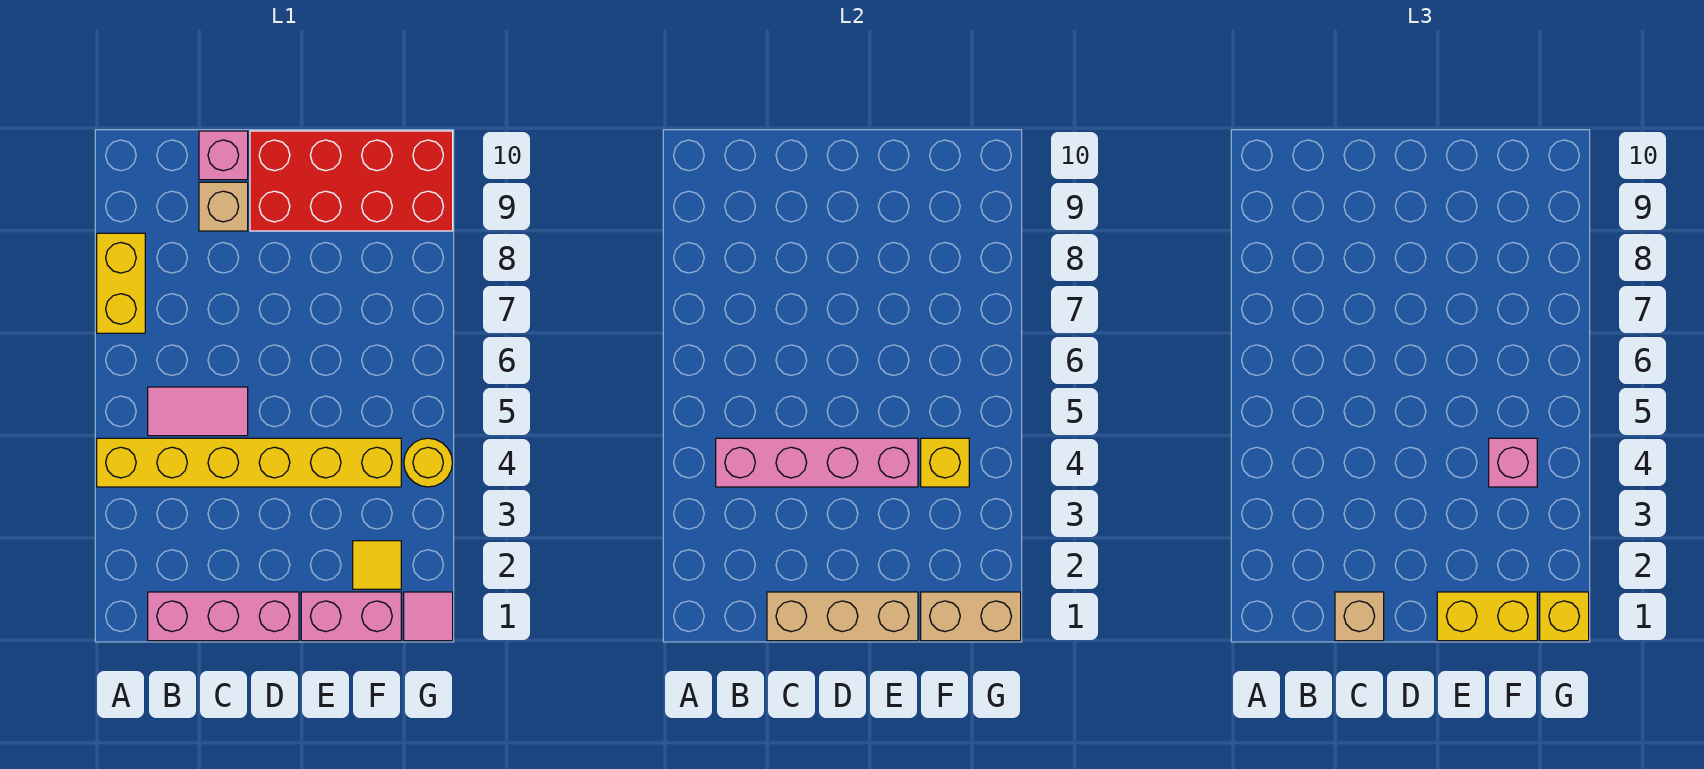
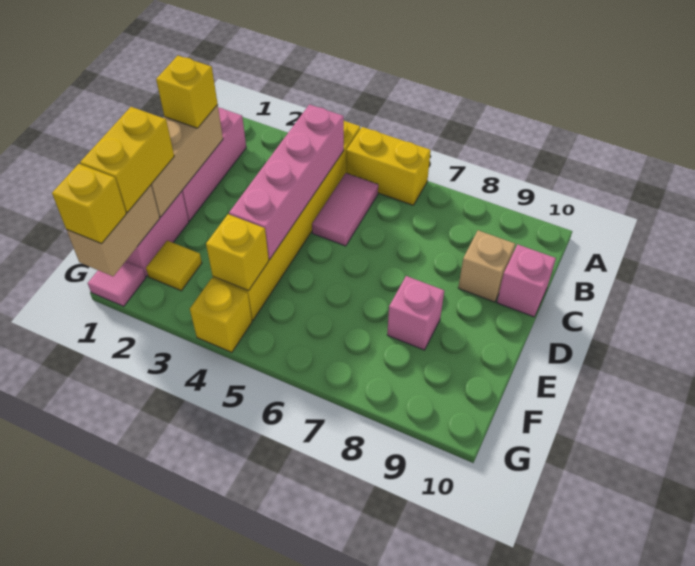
yellow brick A7:A8 level 1 -> yellow brick A5:A6 level 1
tan brick C1 level 3 -> yellow brick C1 level 3
red brick D9:G10 level 1 -> none
pink brick F4 level 3 -> pink brick E8 level 1
yellow round brick G4 level 1 -> yellow brick G4 level 1

